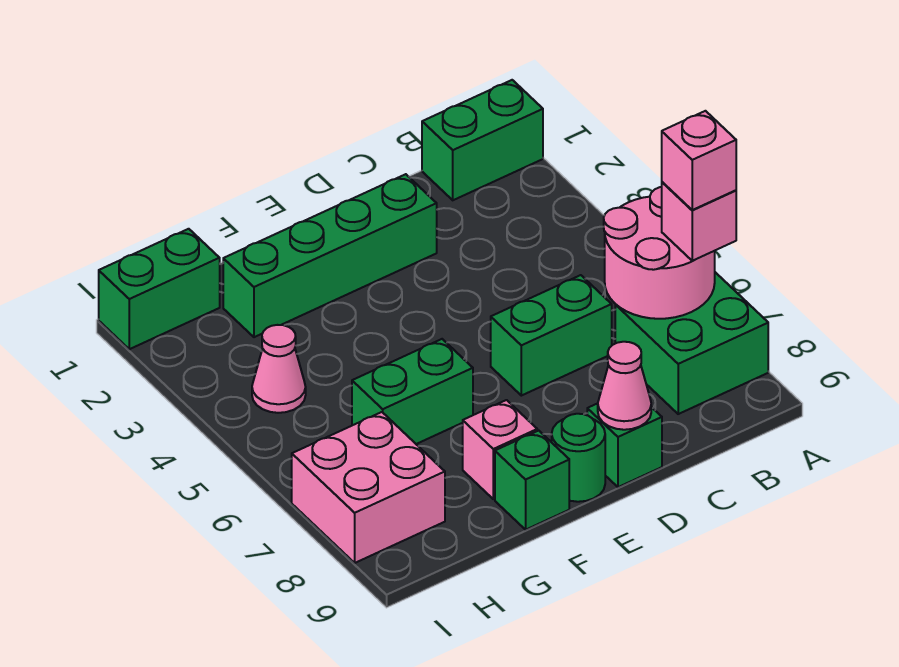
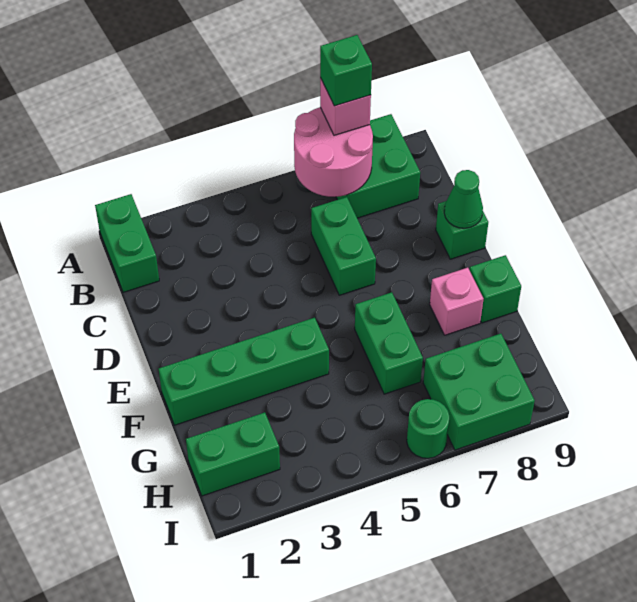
pink brick A7 level 4 -> green brick A7 level 4
green brick D2:G2 level 1 -> green brick F1:F4 level 1
pink cone D9 level 2 -> green cone D9 level 2
green round brick E9 level 1 -> green round brick I6 level 1
green brick H1:I1 level 1 -> green brick H1:H2 level 1
pink cone H4 level 1 -> none
pink brick H7:I8 level 1 -> green brick H7:I8 level 1

